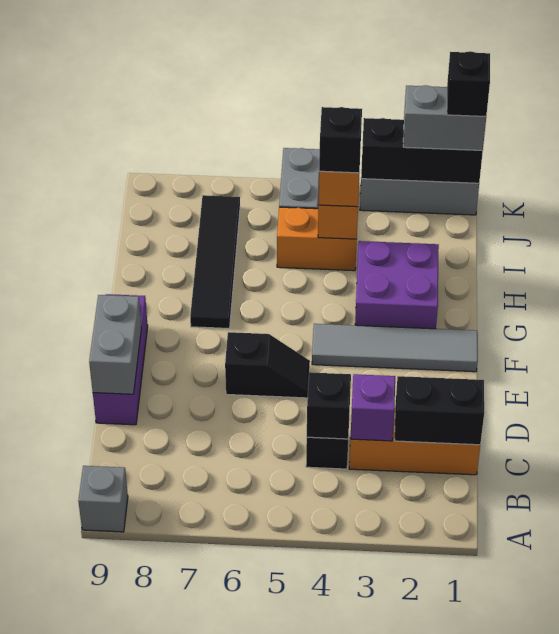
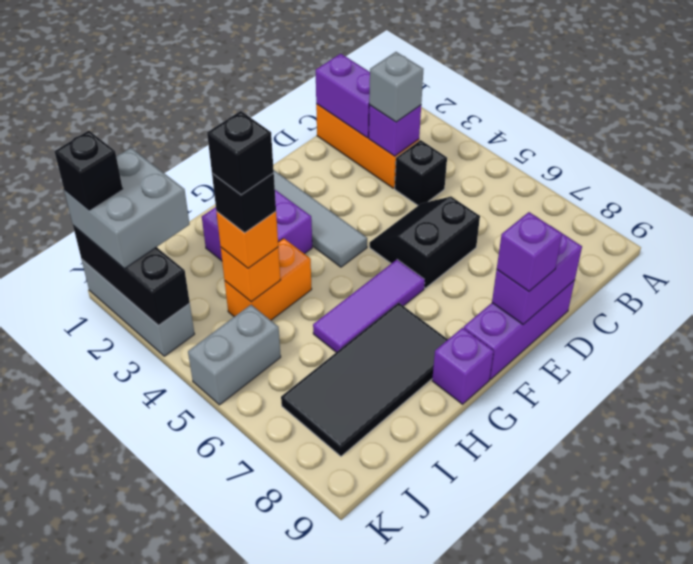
grey brick A9 level 1 -> grey brick C3 level 3
black brick C1:C2 level 2 -> purple brick C1:C2 level 2
black brick C4 level 2 -> black brick I4 level 5
grey brick D9:E9 level 2 -> purple brick D9:E9 level 2
black slope E5:E6 level 1 top 6 -> black slope D5:E6 level 1 top 6
none -> purple brick E9 level 3
none -> purple tile F6:H6 level 1
black tile G7:J7 level 1 -> black tile G7:J8 level 1
none -> purple brick G9 level 1
orange brick I4:I5 level 1 -> orange brick H4:I4 level 1
grey brick K1:K2 level 3 -> grey brick J1:K2 level 3

